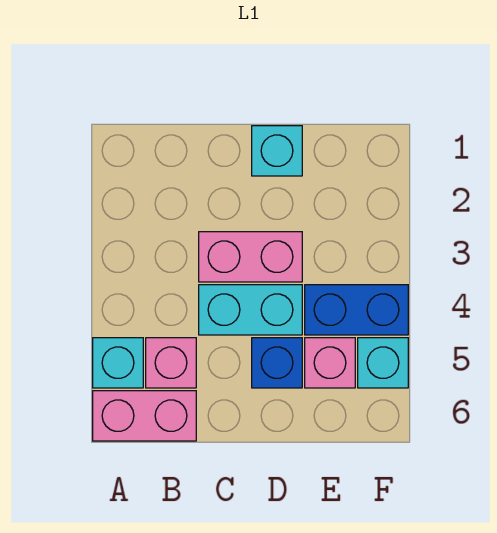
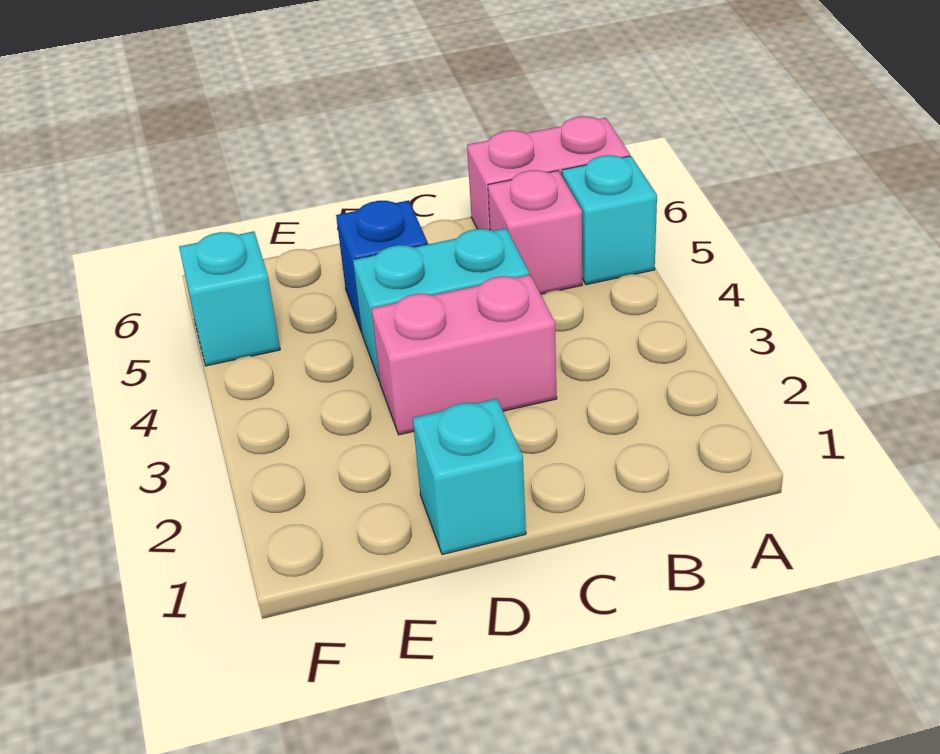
blue brick E4:F4 level 1 -> none
pink brick E5 level 1 -> none

